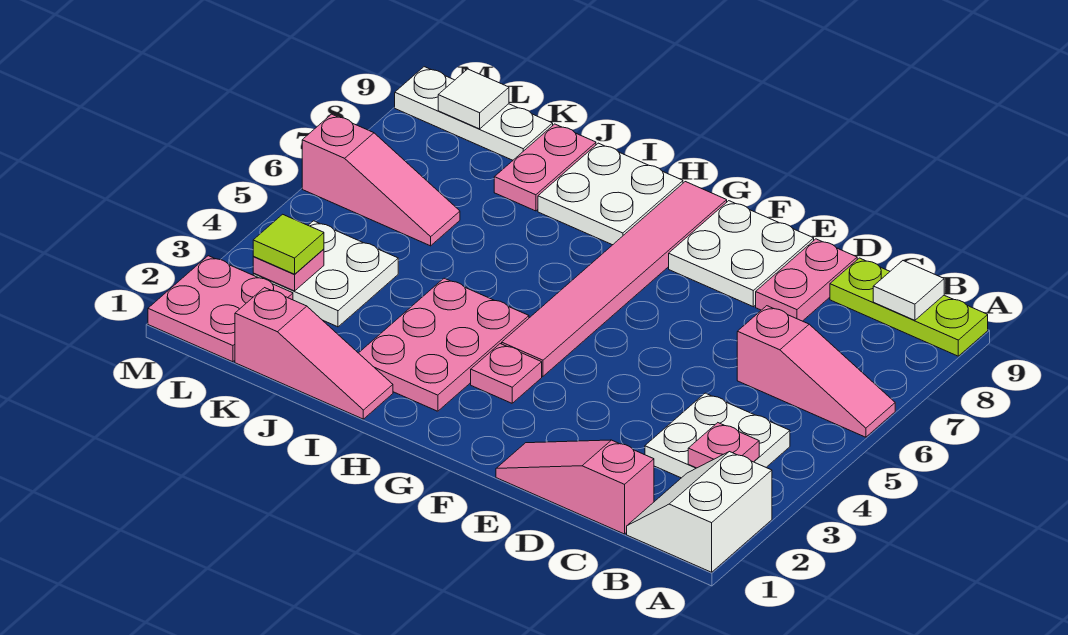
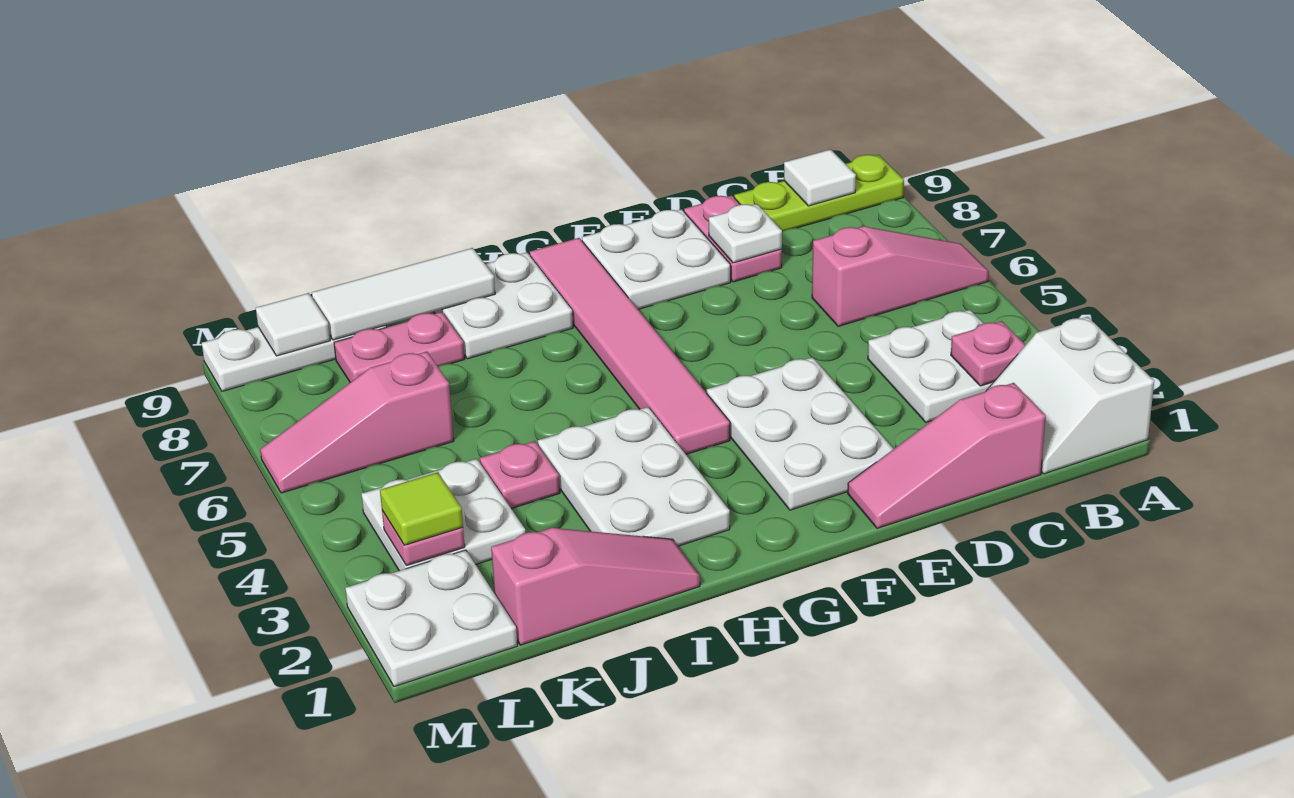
none -> white plate D8 level 2
none -> white plate E2:F4 level 1
pink plate G3 level 1 -> pink plate J4 level 1
pink plate H2:I4 level 1 -> white plate H2:I4 level 1
none -> white tile I9:K9 level 2
pink plate J8:J9 level 1 -> pink plate J8:K8 level 1
pink slope K6:M6 level 1 top M -> pink slope K6:M6 level 1 top K
pink plate L1:M2 level 1 -> white plate L1:M2 level 1

